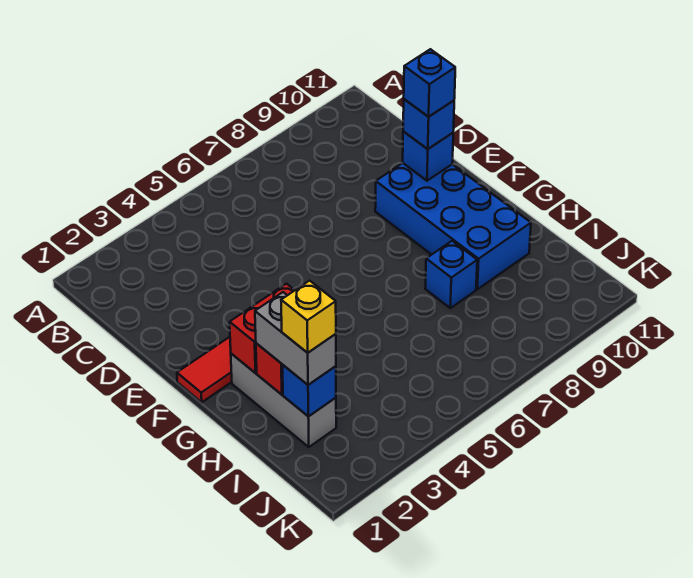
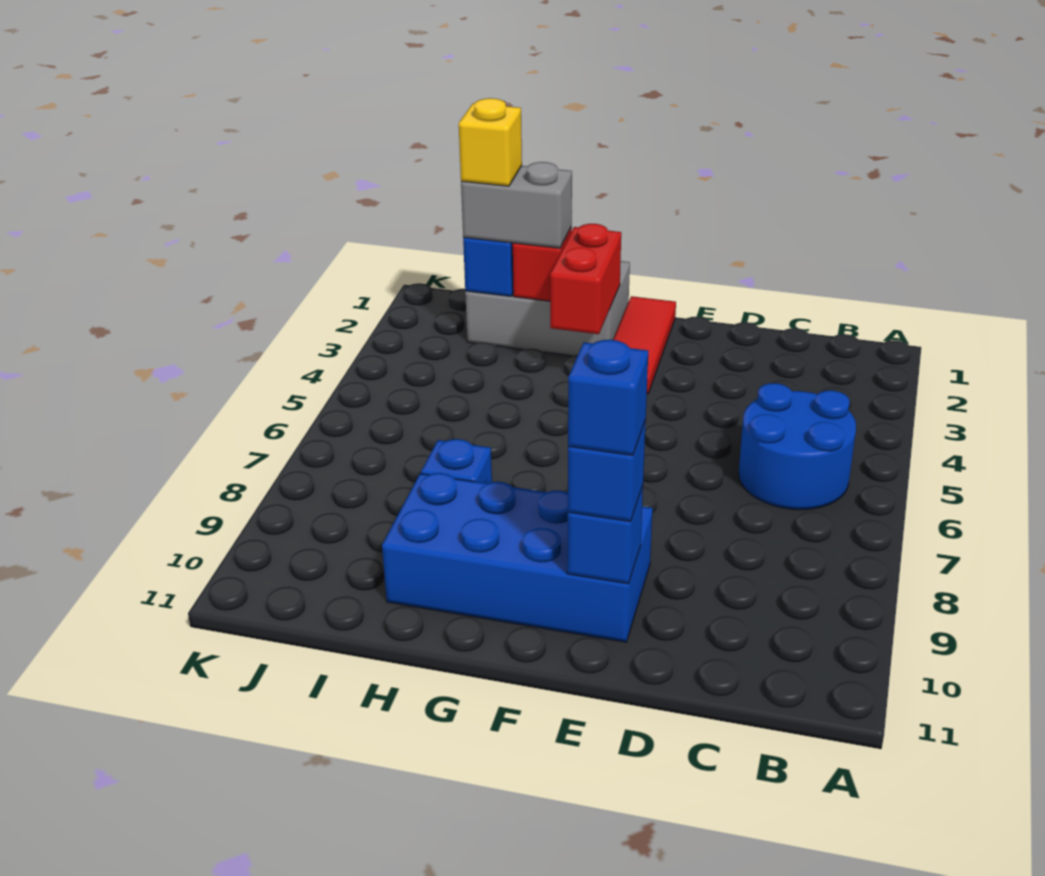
none -> blue round brick B5:C6 level 1
grey brick G2:I2 level 1 -> grey brick G1:I2 level 1

